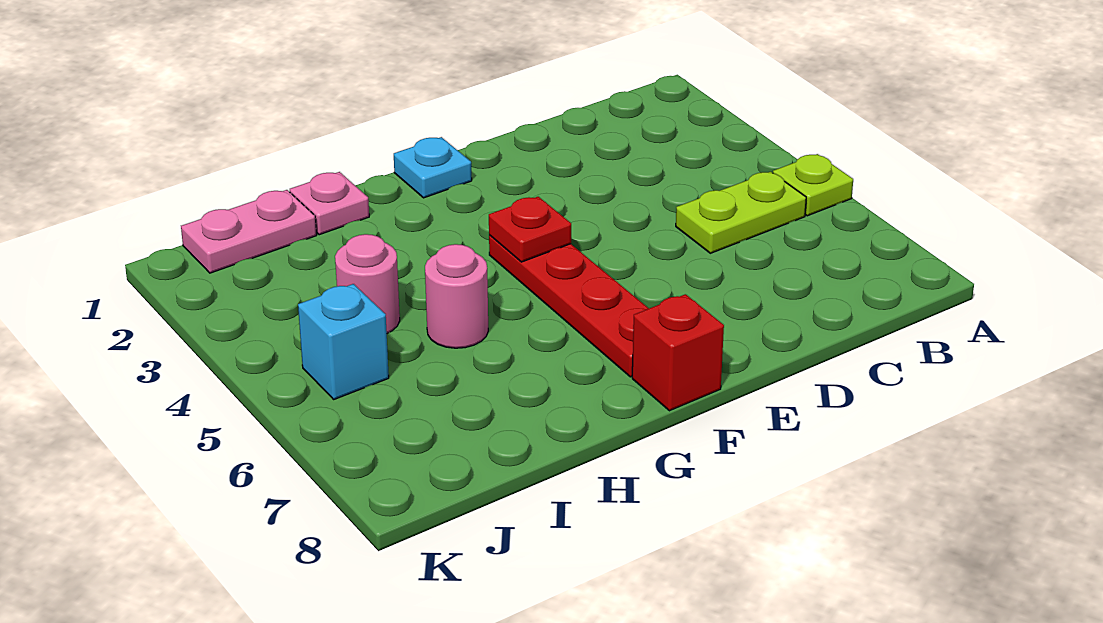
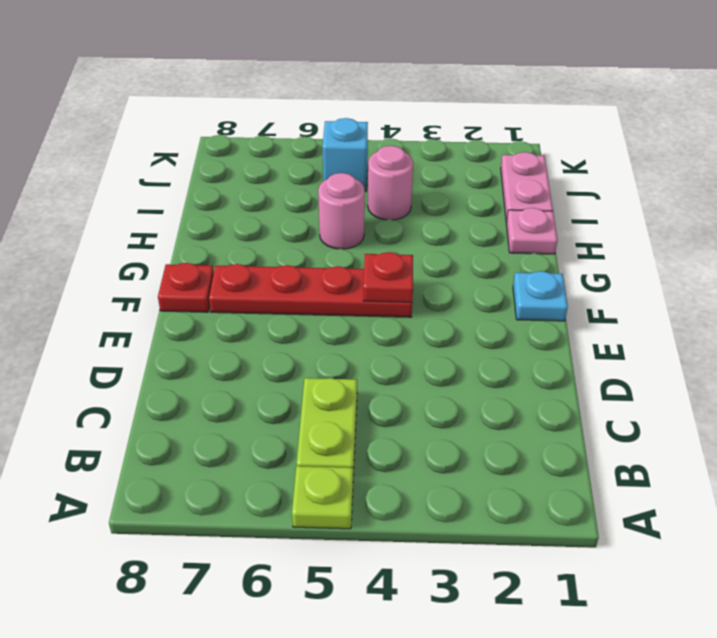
red brick F8 level 1 -> red plate F8 level 1

